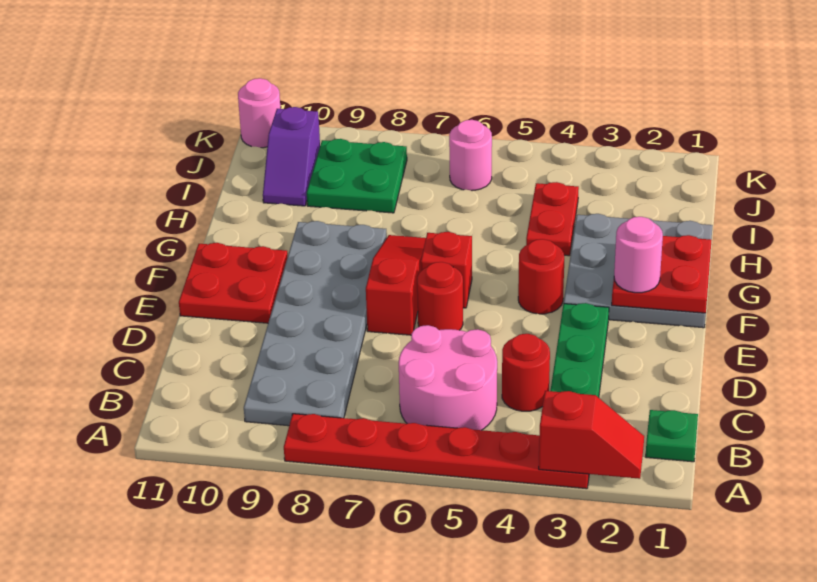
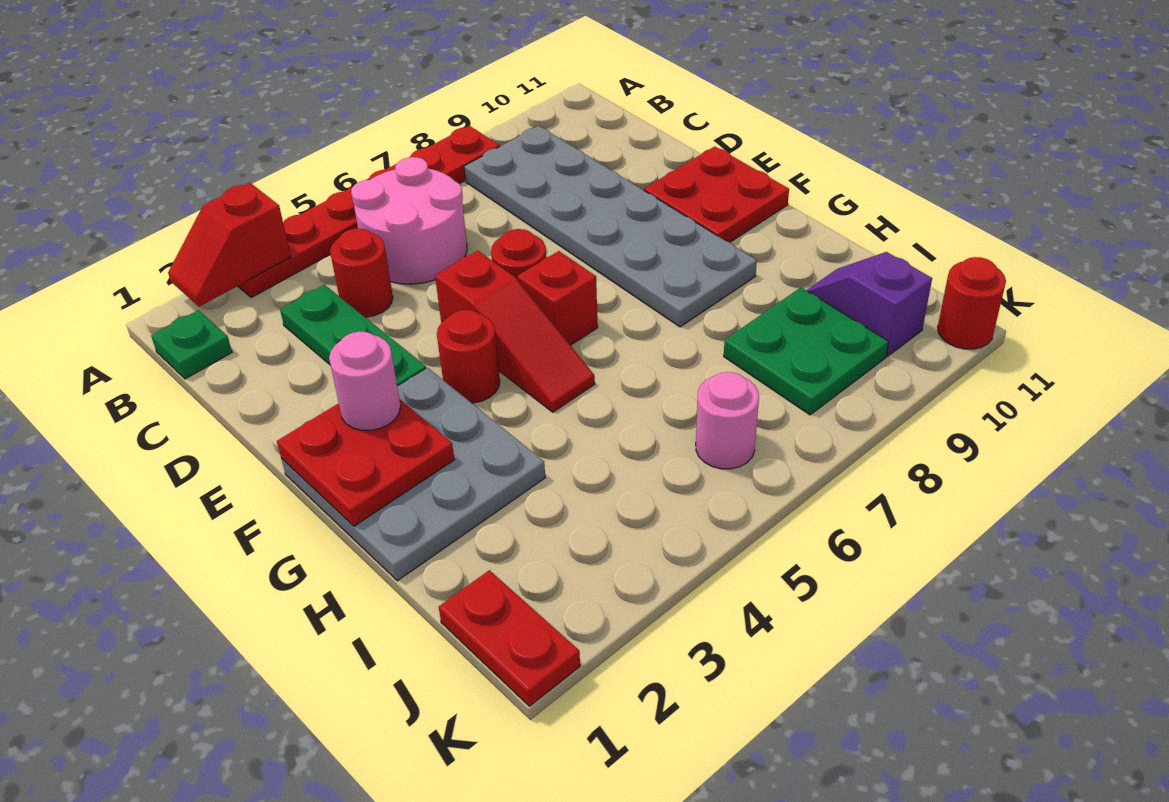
red slope E7:G7 level 1 top E -> red slope E5:G5 level 1 top E
red plate H4:I4 level 1 -> red plate J1:K1 level 1
pink round brick K11 level 1 -> red round brick K11 level 1

